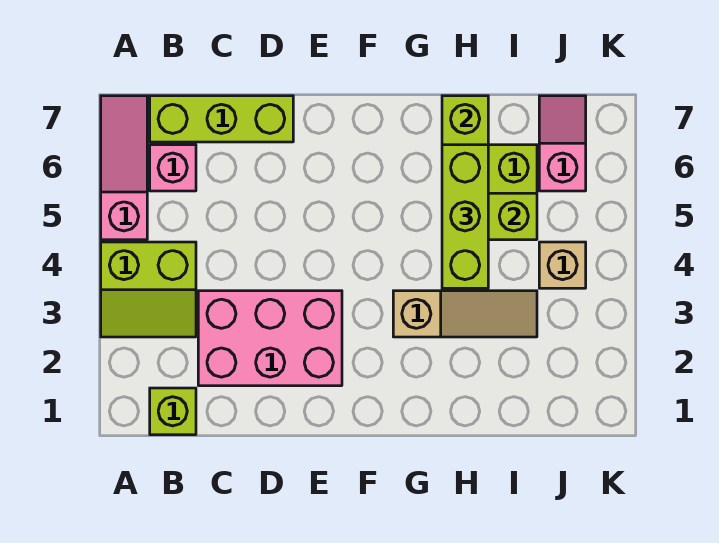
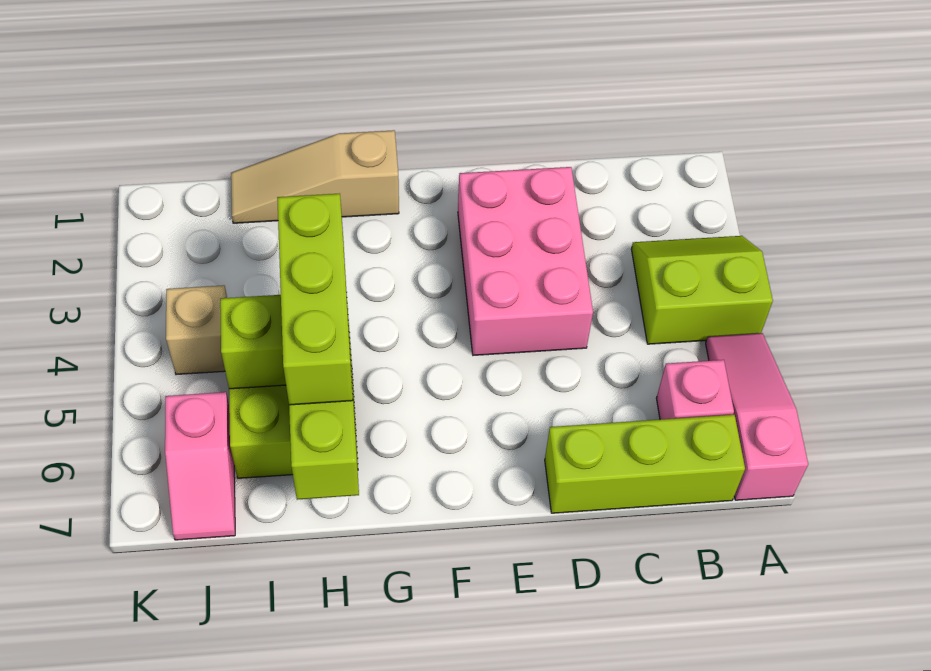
pink slope A5:A7 level 1 top 5 -> pink slope A5:A7 level 1 top 7
lime brick B1 level 1 -> none
pink brick C2:E3 level 1 -> pink brick D2:E4 level 1
tan slope G3:I3 level 1 top G -> tan slope G1:I1 level 1 top G

